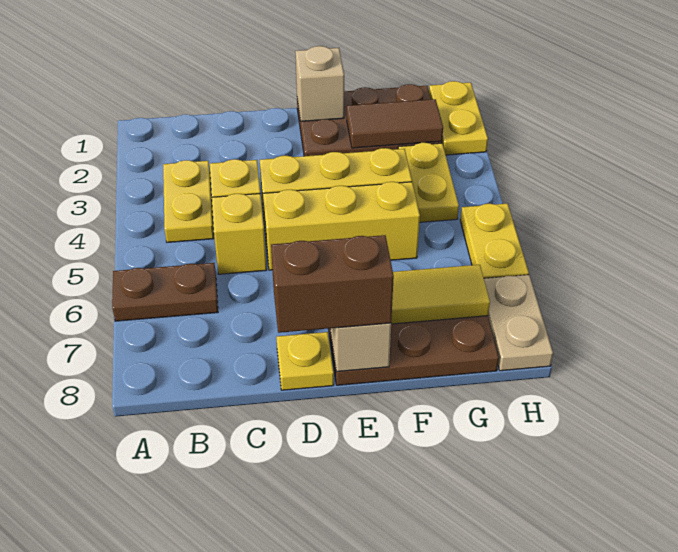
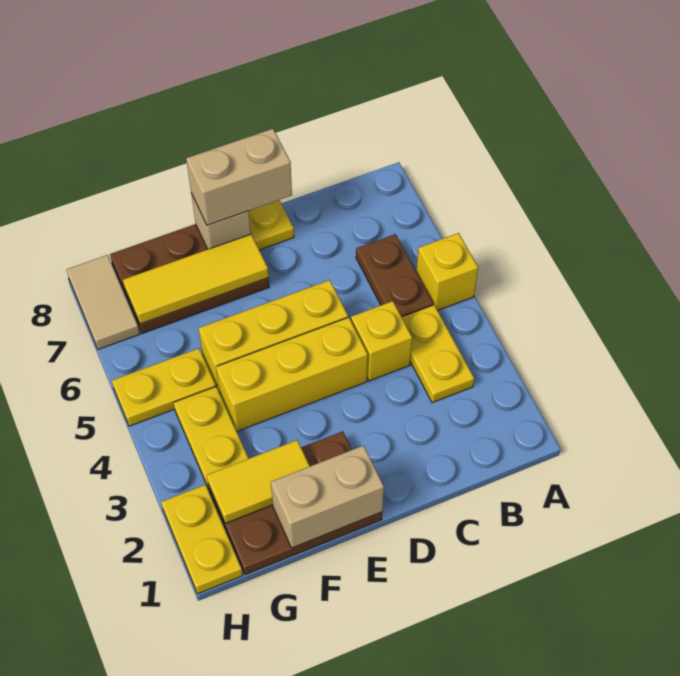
brown plate A6:B6 level 1 -> brown plate B5:B6 level 1
yellow brick C5 level 1 -> yellow brick A5 level 1
brown brick D8:E8 level 3 -> tan brick D8:E8 level 3
tan brick E1 level 2 -> tan brick E1:F1 level 2
brown tile F2:G2 level 2 -> yellow tile F2:G2 level 2
yellow plate H5:H6 level 1 -> yellow plate G5:H5 level 1
tan plate H7:H8 level 1 -> tan tile H7:H8 level 1

